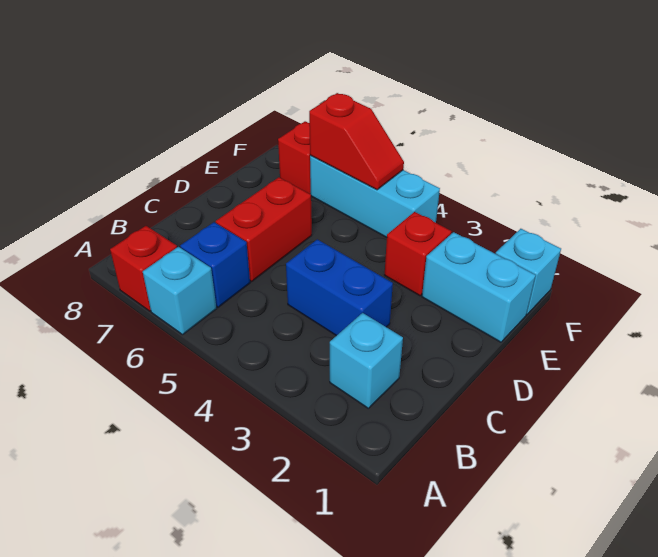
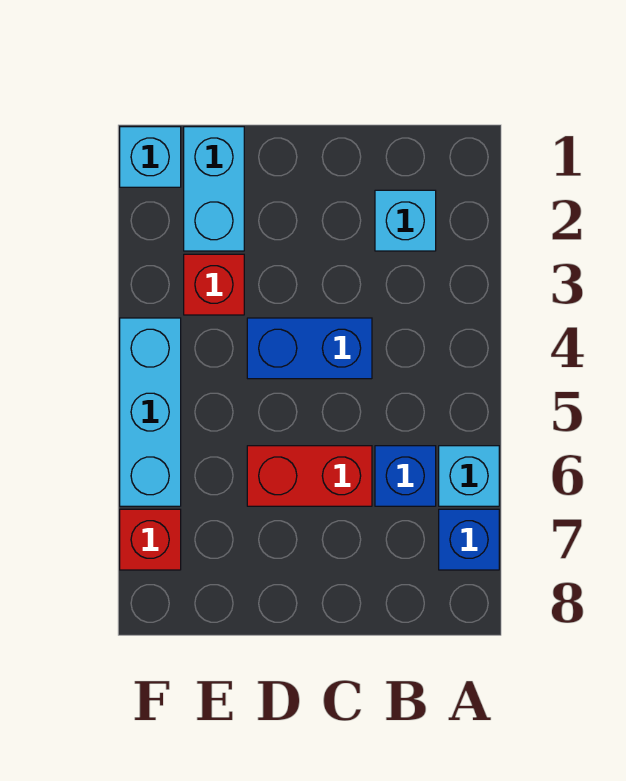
red brick A7 level 1 -> blue brick A7 level 1
blue brick C3:C4 level 1 -> blue brick C4:D4 level 1
red slope F5:F6 level 2 top 6 -> none

